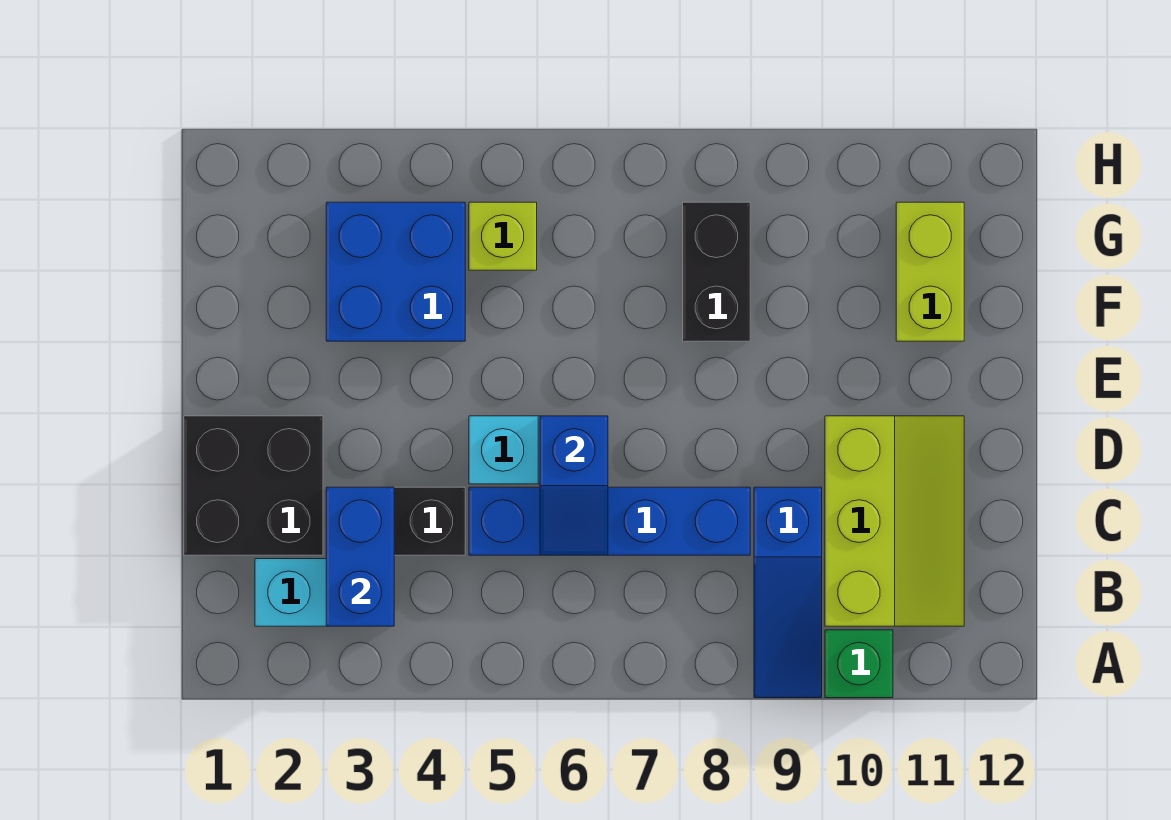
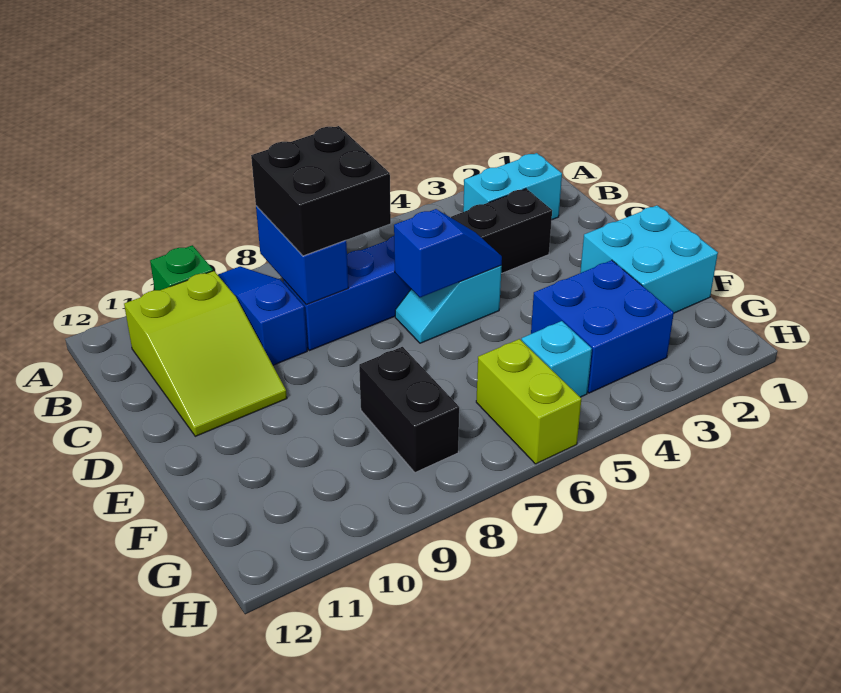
blue brick B3:C3 level 2 -> blue brick B8:C8 level 2
lime slope B10:D11 level 1 top 10 -> lime slope B10:D11 level 1 top B
black brick C1:D2 level 1 -> black brick B7:C8 level 3
blue slope C6:D6 level 2 top D -> blue slope D5:D6 level 2 top 6
none -> cyan brick E1:F2 level 1
lime brick F11:G11 level 1 -> lime brick G6:H6 level 1
lime brick G5 level 1 -> cyan brick G5 level 1

